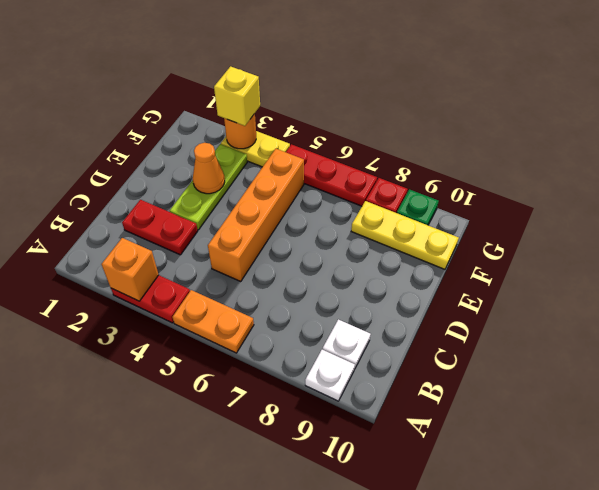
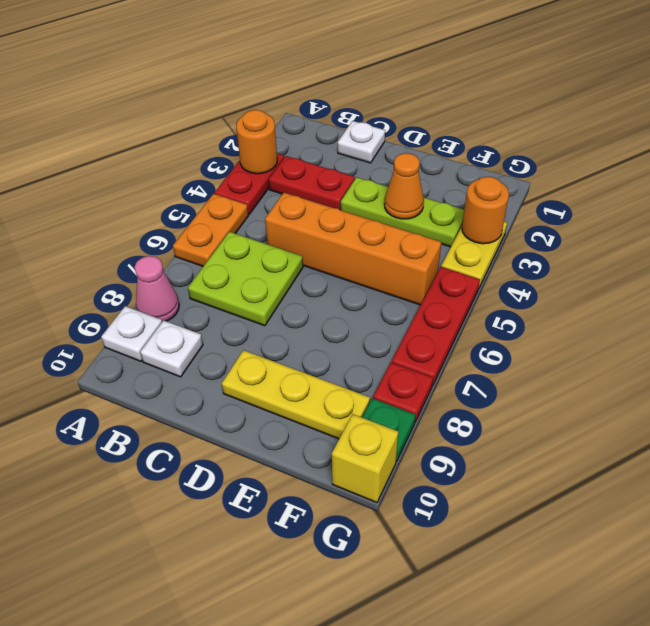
orange brick A3 level 2 -> orange round brick A3 level 2
none -> pink cone A8 level 1
none -> lime plate B6:C7 level 1
none -> white plate C1 level 1
red plate C2:C3 level 1 -> red plate B3:C3 level 1
yellow plate F8:F10 level 1 -> yellow plate D9:F9 level 1
yellow brick G3 level 3 -> yellow brick G10 level 1

